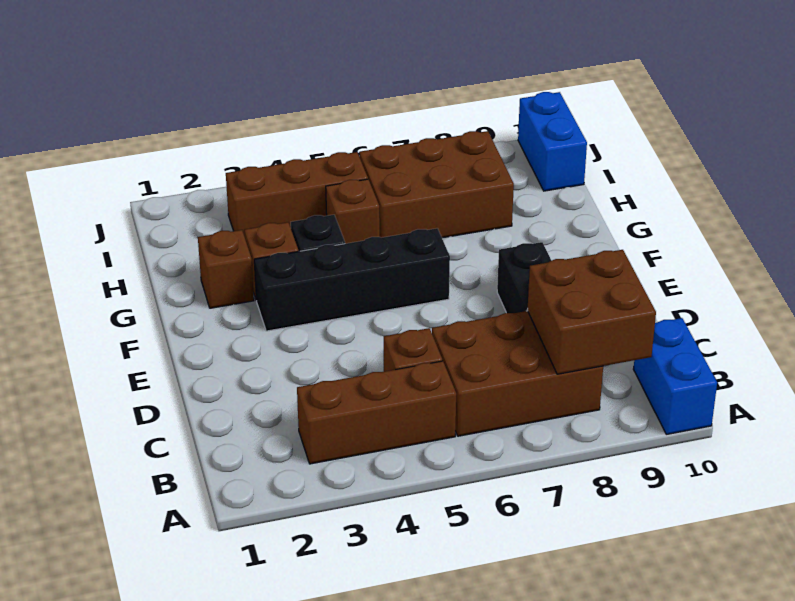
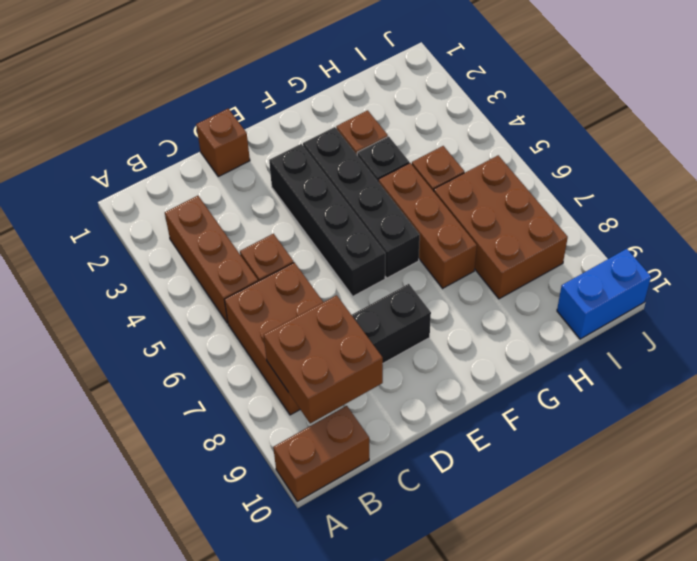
blue brick A10:B10 level 1 -> brown brick A10:B10 level 1
none -> black brick E3:E6 level 1
brown brick G2 level 1 -> brown brick D1 level 1
brown brick I3:I5 level 1 -> brown brick G5:G7 level 1

